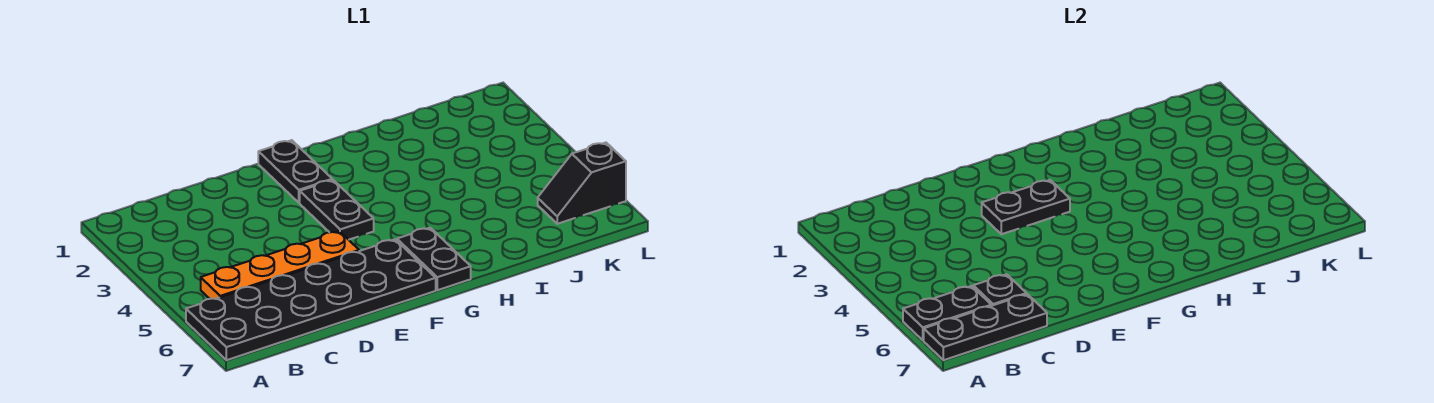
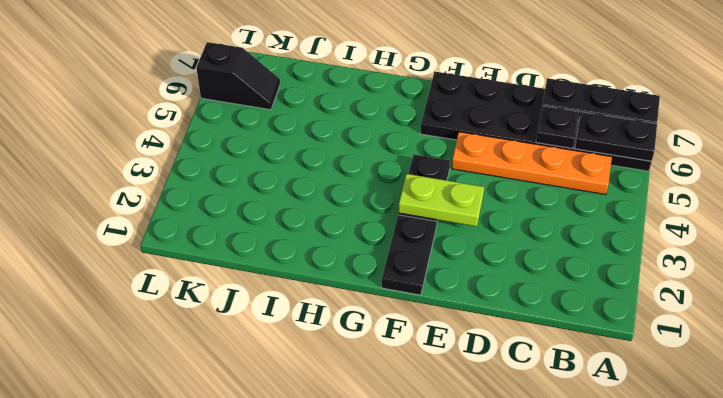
black plate E3:F3 level 2 -> lime plate E3:F3 level 2
black plate G6:G7 level 1 -> none

